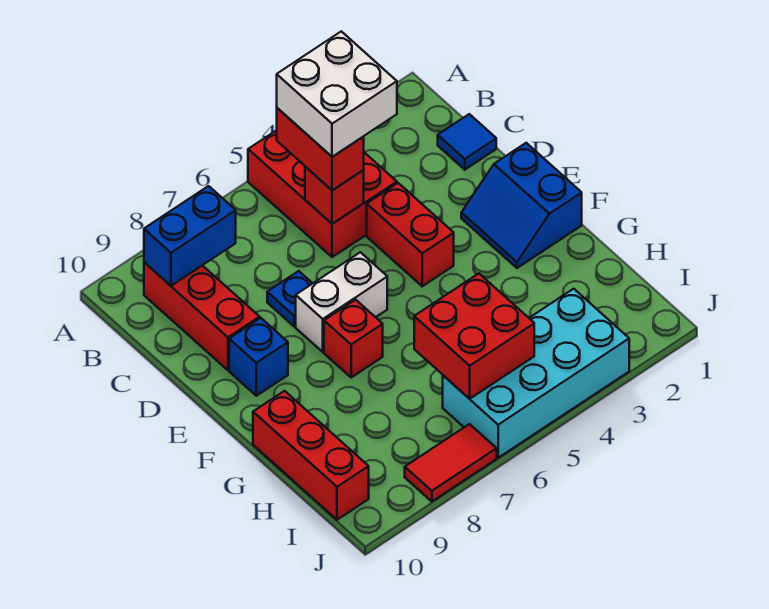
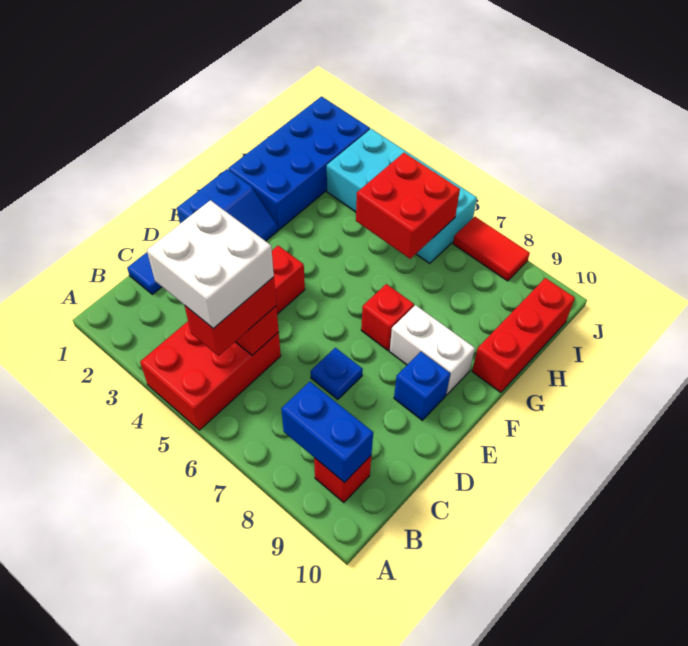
red brick B9:D9 level 1 -> red brick B9 level 1
white brick E6:E7 level 1 -> white brick F8:F9 level 1
none -> blue brick G1:J2 level 1

